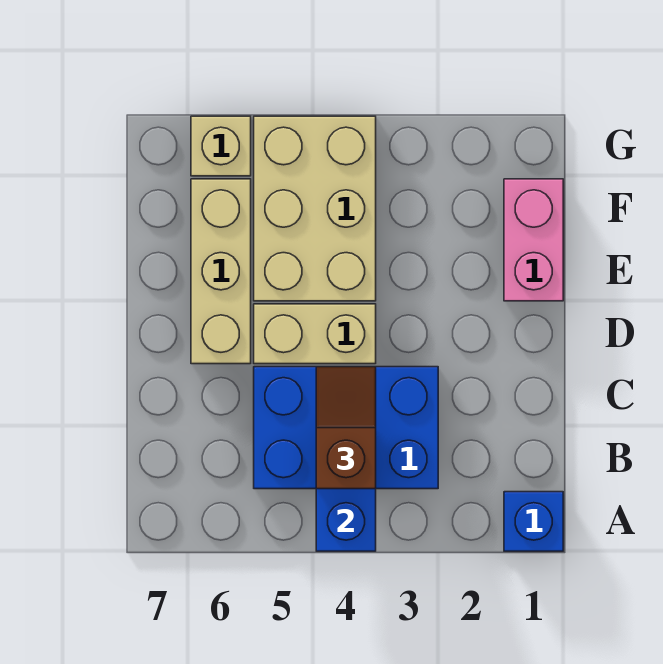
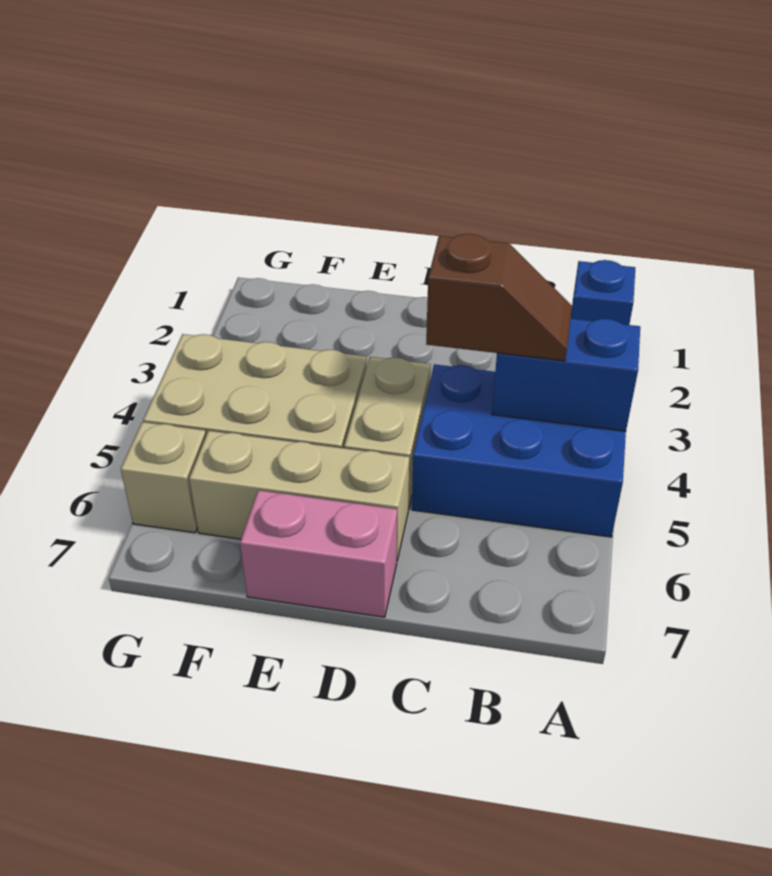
blue brick B3:C5 level 1 -> blue brick A4:C5 level 1
brown slope B4:C4 level 3 top B -> brown slope B4:C4 level 3 top C
pink brick E1:F1 level 1 -> pink brick D7:E7 level 1

